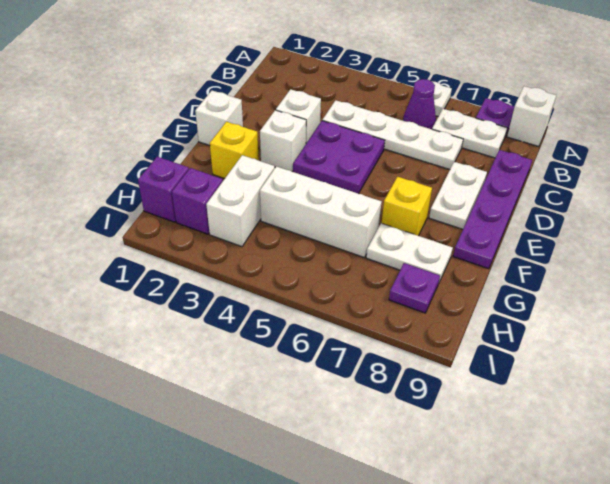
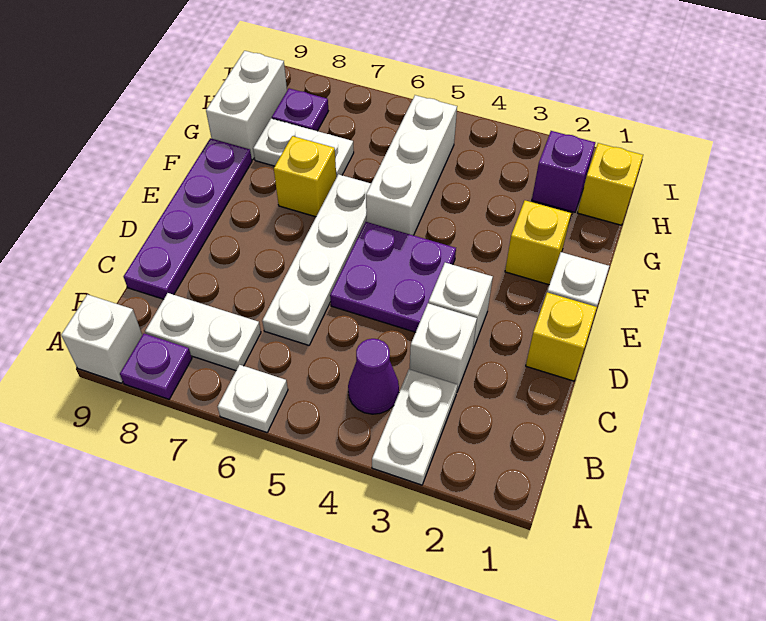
purple cone B6 level 1 -> purple cone B4 level 1
white plate C4:C7 level 1 -> white plate C6:F6 level 1
none -> yellow brick D1 level 1
white plate D8:E8 level 1 -> white plate A3:B3 level 1
white brick E3 level 1 -> white brick C3 level 1
white brick G3:H3 level 1 -> white brick G9:H9 level 1
white brick G4:G6 level 1 -> white brick F5:H5 level 1
purple brick H1 level 1 -> yellow brick H1 level 1

